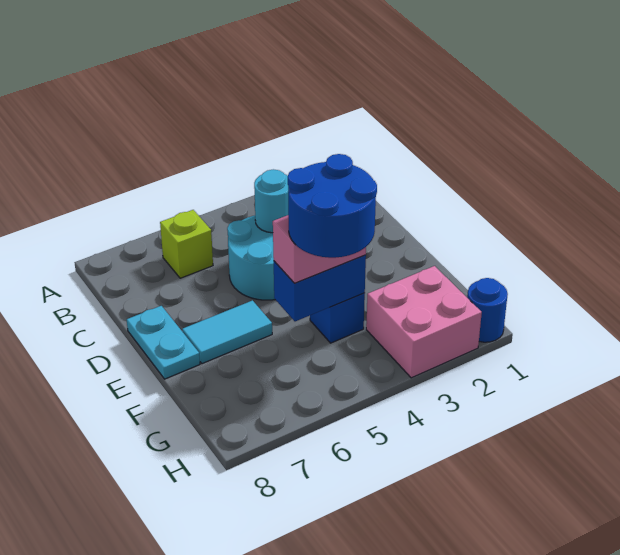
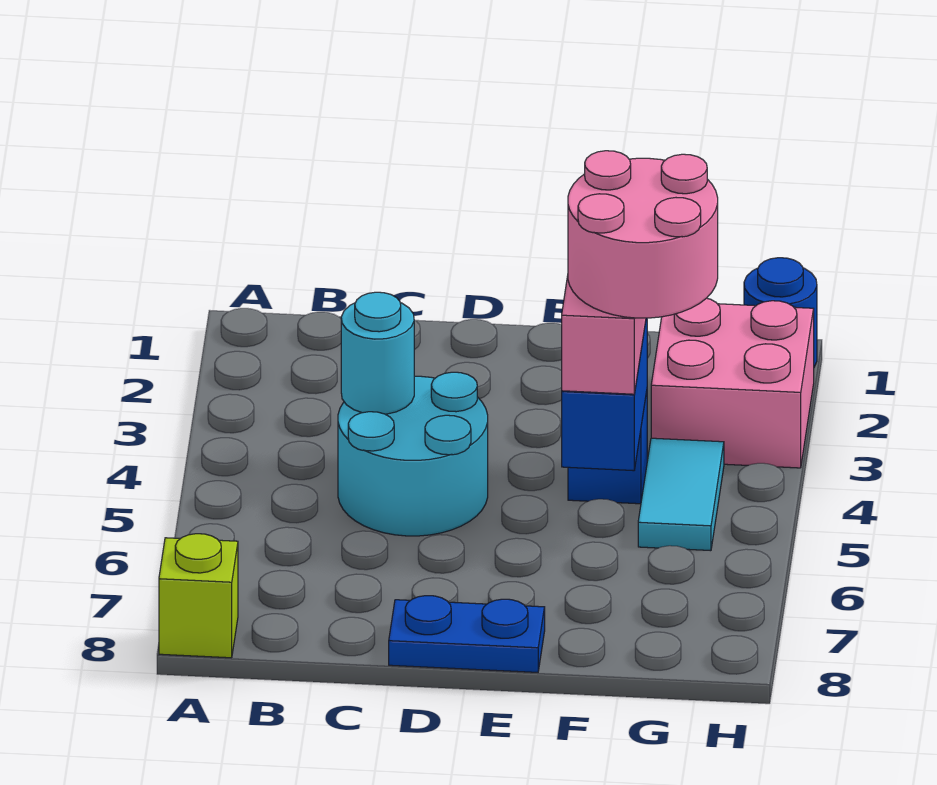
lime brick B6 level 1 -> lime brick A8 level 1
cyan plate D8:E8 level 1 -> blue plate D8:E8 level 1
cyan tile E6:E7 level 1 -> cyan tile G4:G5 level 1
blue round brick F4:G5 level 4 -> pink round brick F4:G5 level 4

